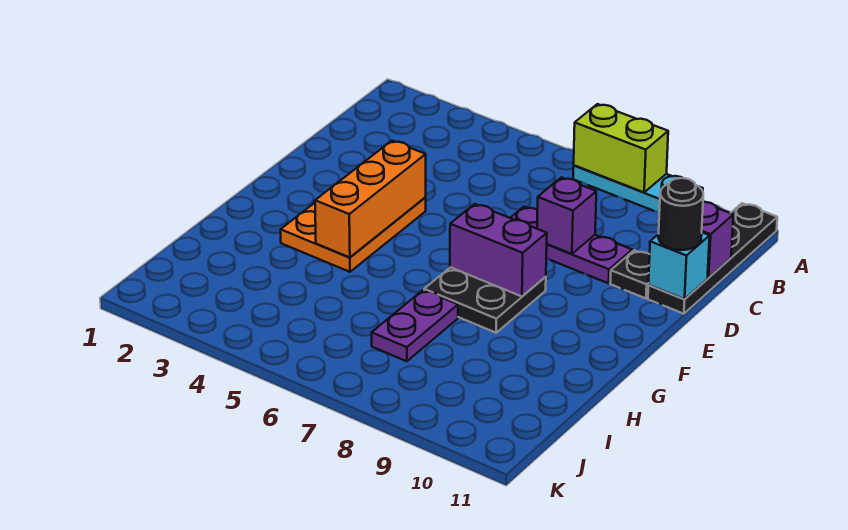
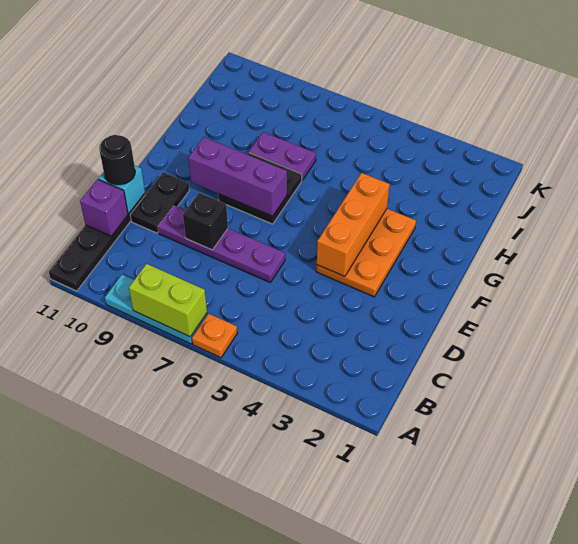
none -> orange plate A6 level 1
purple plate D7:D9 level 1 -> purple plate D6:D9 level 1
purple brick D8 level 2 -> black brick D8 level 2
black plate D10 level 1 -> black plate D10:E10 level 1
purple brick F7:F8 level 2 -> purple brick F7:F9 level 2
purple plate H7:I7 level 1 -> purple plate H7:H8 level 1

